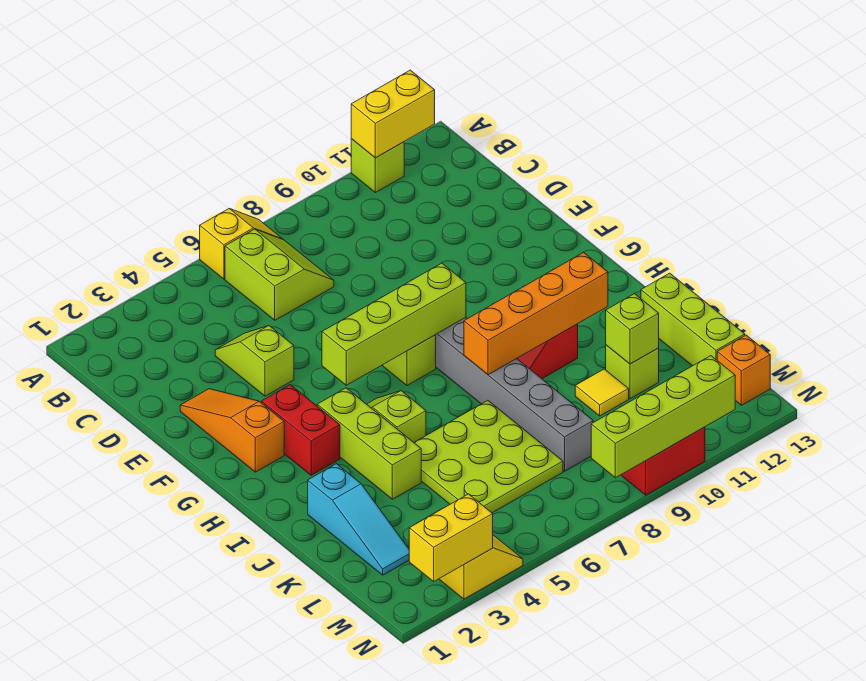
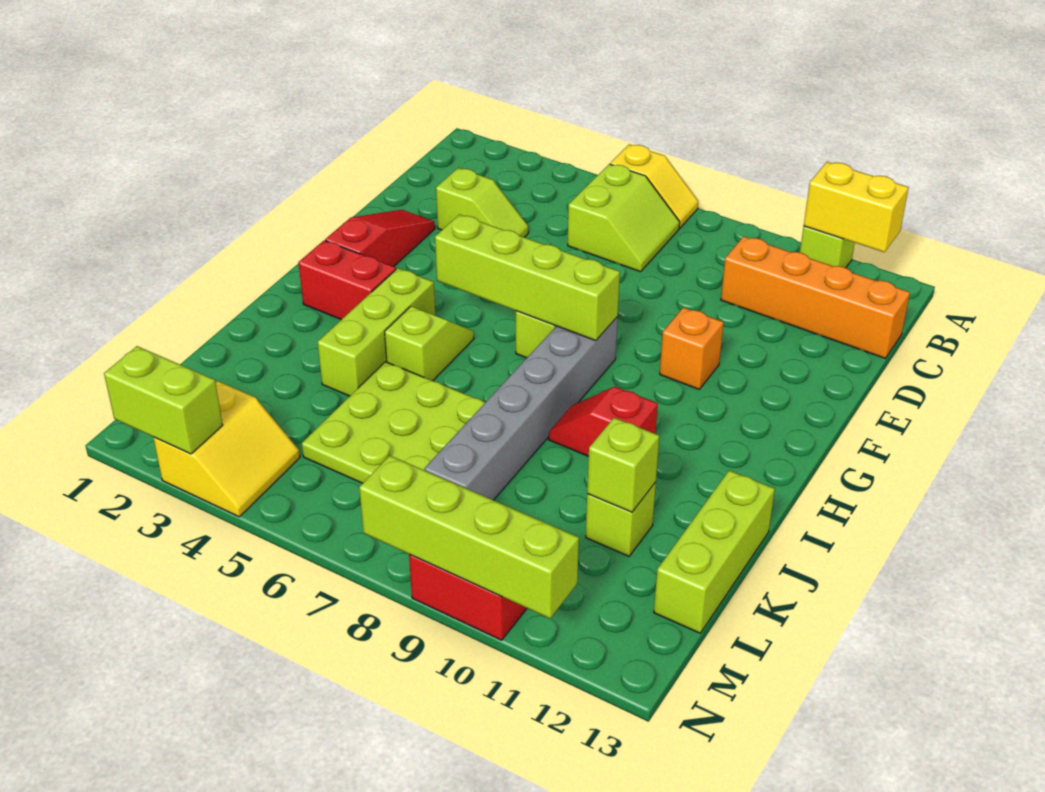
lime slope D4:E4 level 1 top E -> lime slope D3:D4 level 1 top 3
orange slope E2:G2 level 1 top G -> red slope E2:G2 level 1 top G
red brick G3:H3 level 1 -> red brick H2:H3 level 1
orange brick I8:I11 level 2 -> orange brick C10:C13 level 1
cyan slope J2:L2 level 1 top J -> none
yellow tile K10 level 1 -> none
orange brick M13 level 1 -> orange brick F10 level 1
yellow brick N2:N3 level 2 -> lime brick N2:N3 level 2

